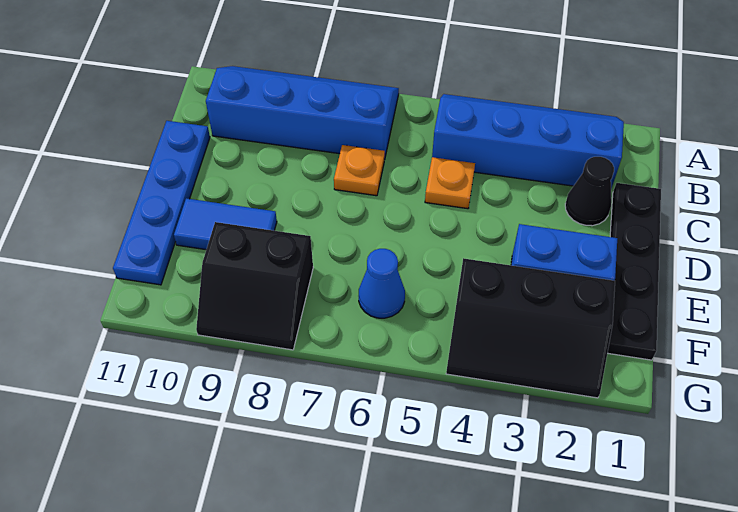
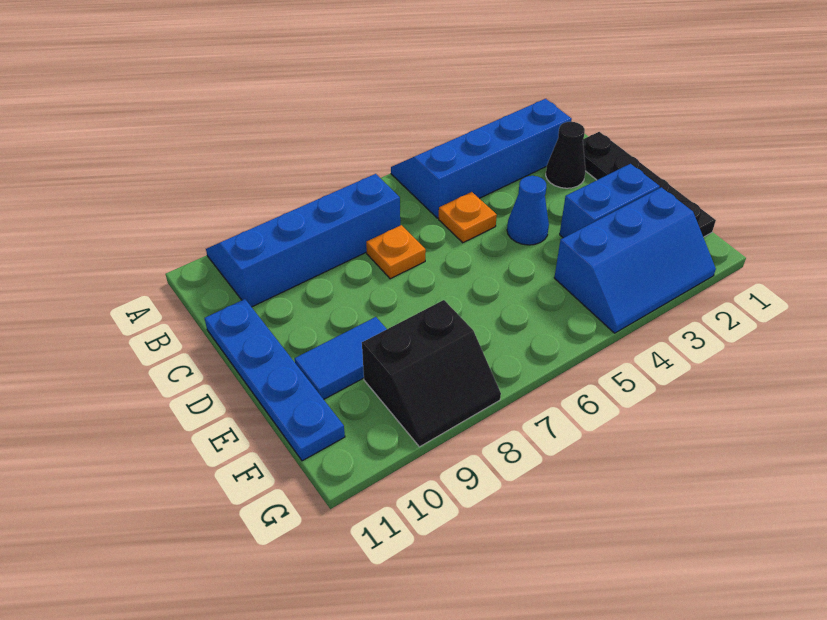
black slope F2:G4 level 1 top F -> blue slope F2:G4 level 1 top F
blue cone F6 level 1 -> blue cone D4 level 1

